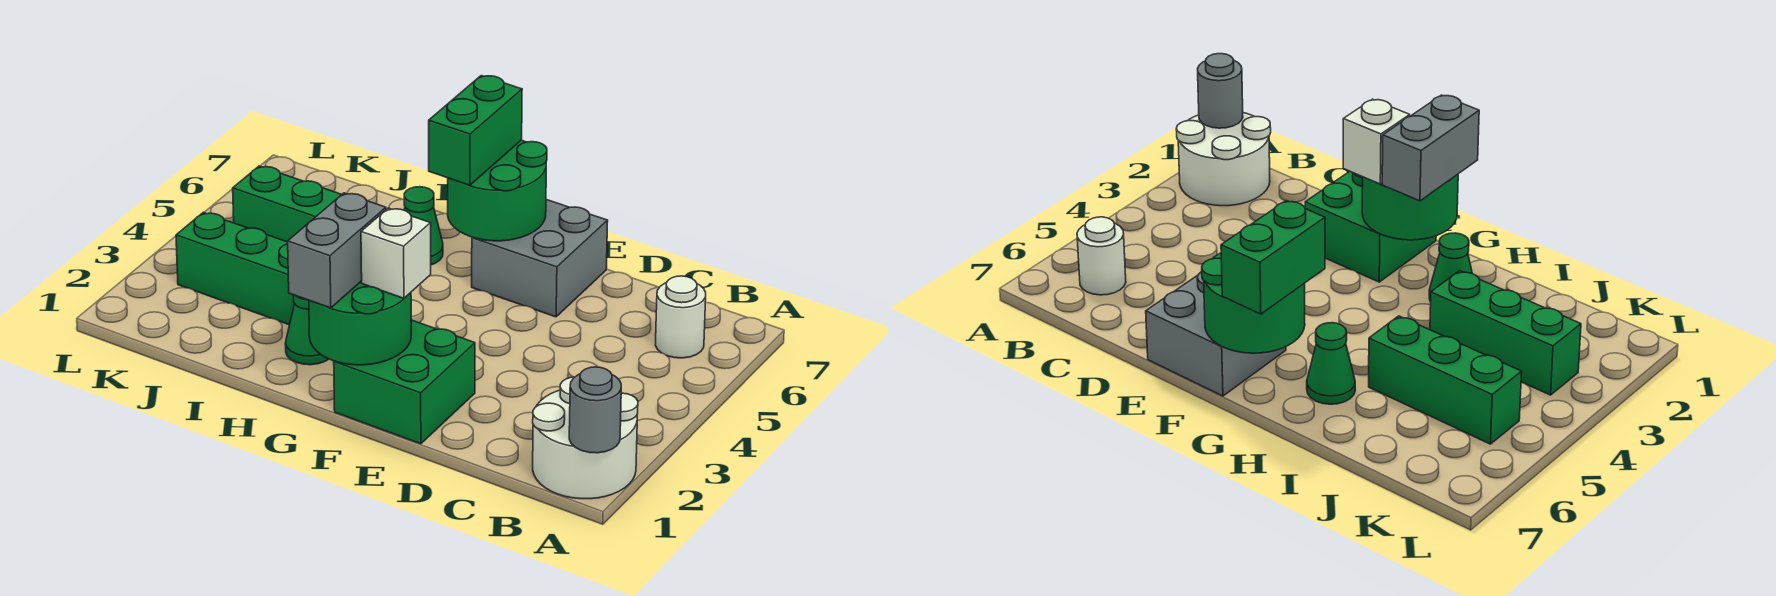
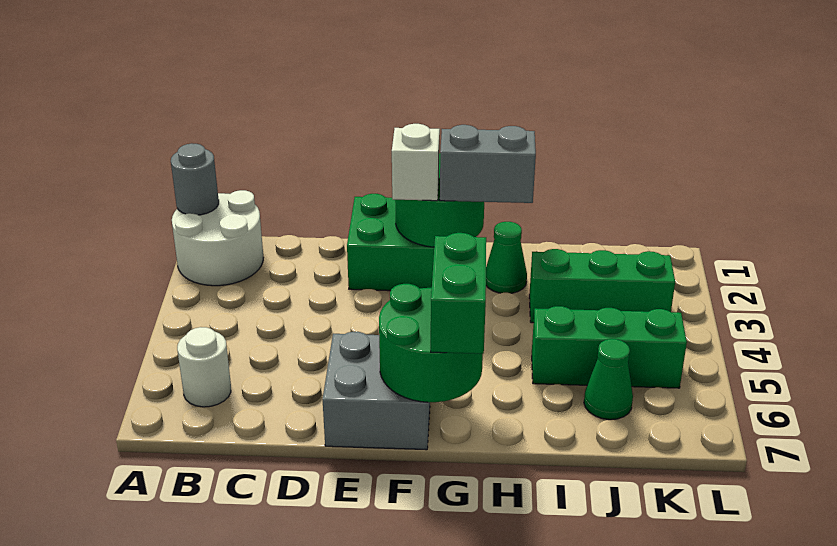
grey brick G1:G2 level 3 -> grey brick G2:H2 level 3
green cone H6 level 1 -> green cone J6 level 1

